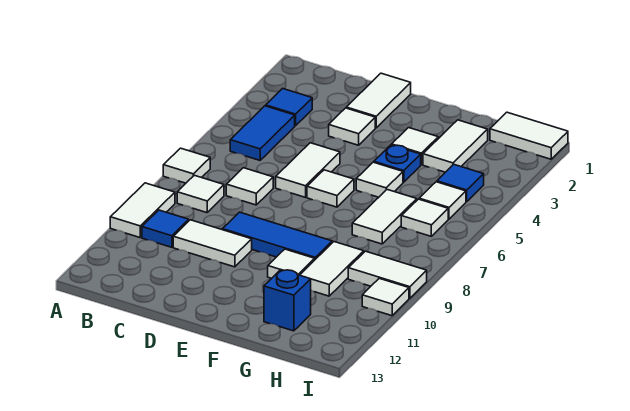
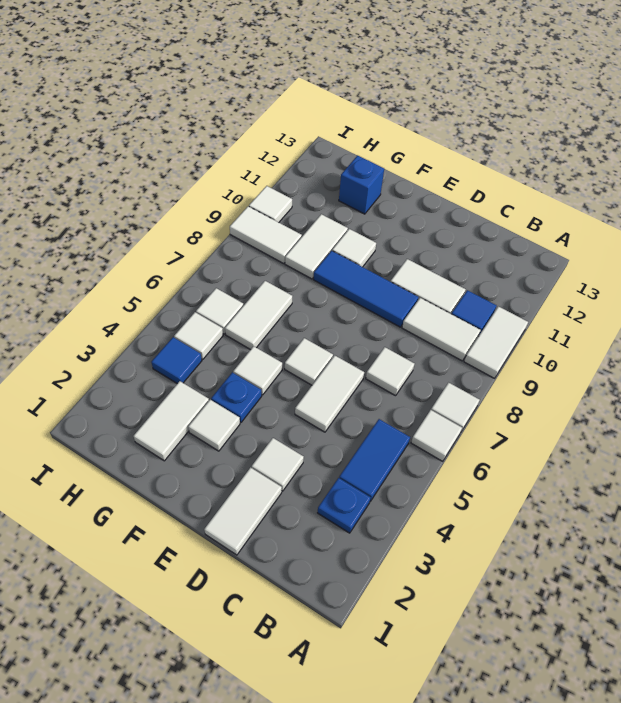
blue tile B3 level 1 -> blue plate B3 level 1
white tile B8 level 1 -> white tile A6 level 1
white tile H1:I1 level 1 -> white tile B9:C9 level 1

